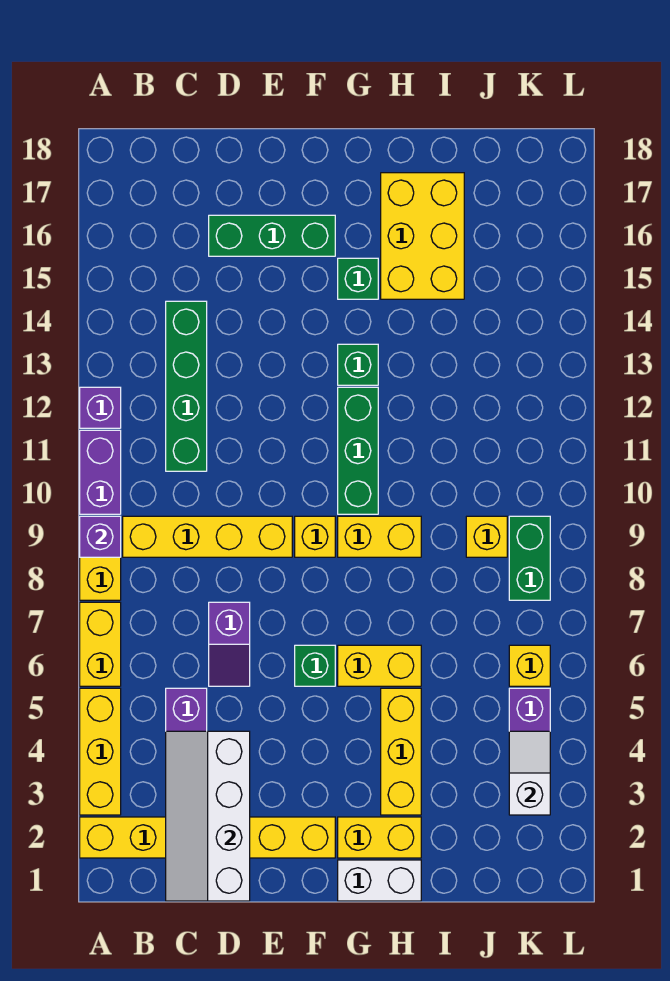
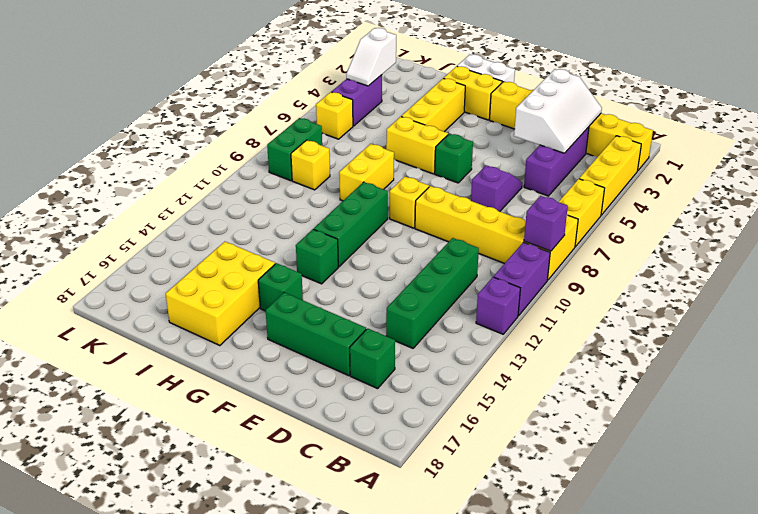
white slope C1:D4 level 2 top D -> white slope C2:D4 level 2 top D
none -> green brick C16 level 1
yellow brick G9:H9 level 1 -> yellow brick H8:H9 level 1

